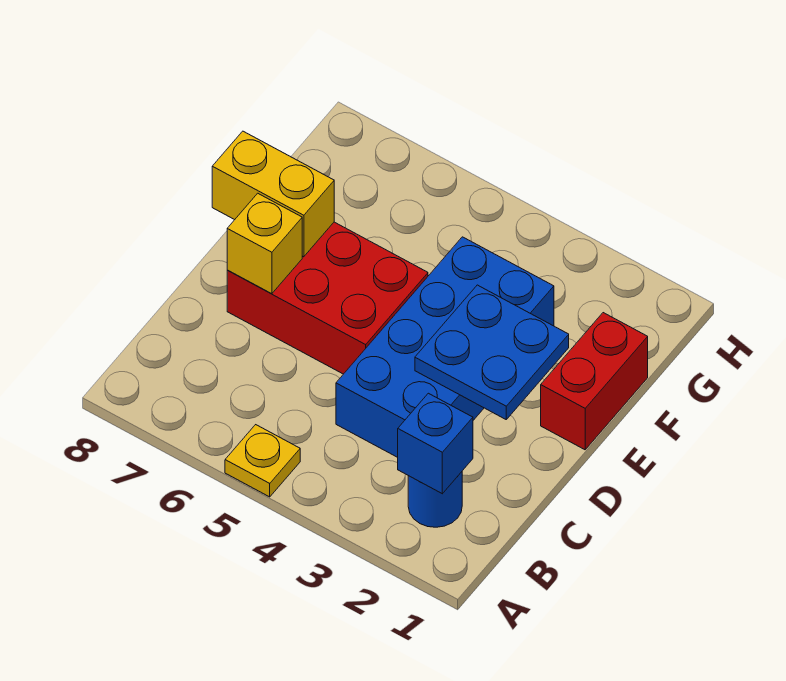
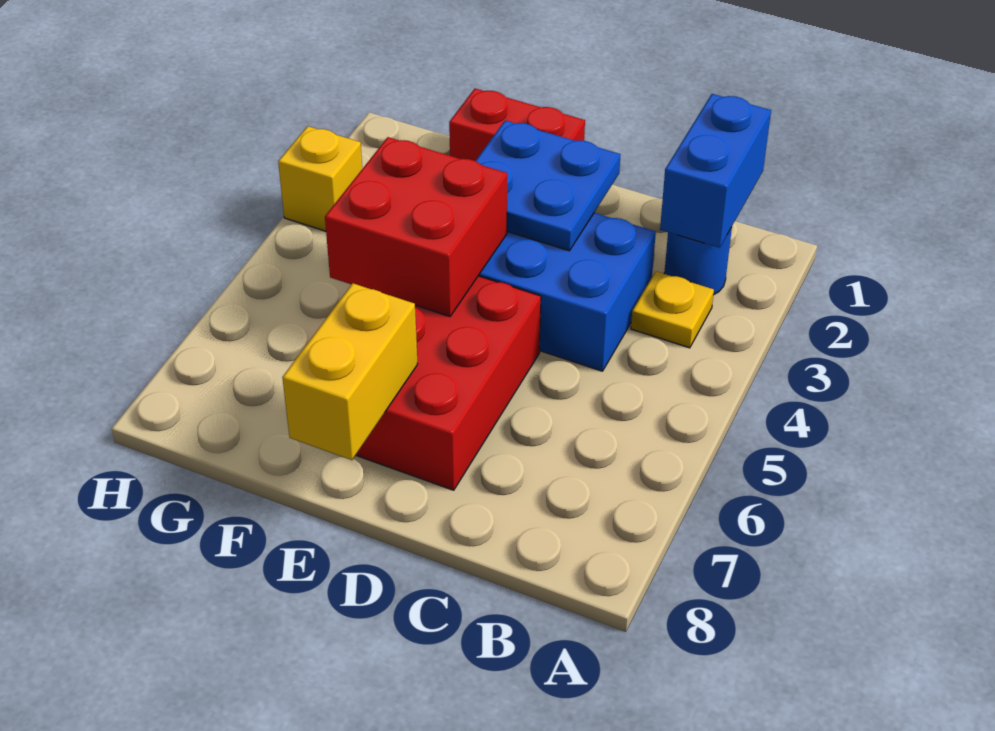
yellow plate A5 level 1 -> yellow plate B3 level 1
blue brick B2 level 2 -> blue brick B1:B2 level 2
yellow brick D7 level 2 -> yellow brick H3 level 1
none -> red brick E4:F5 level 2

